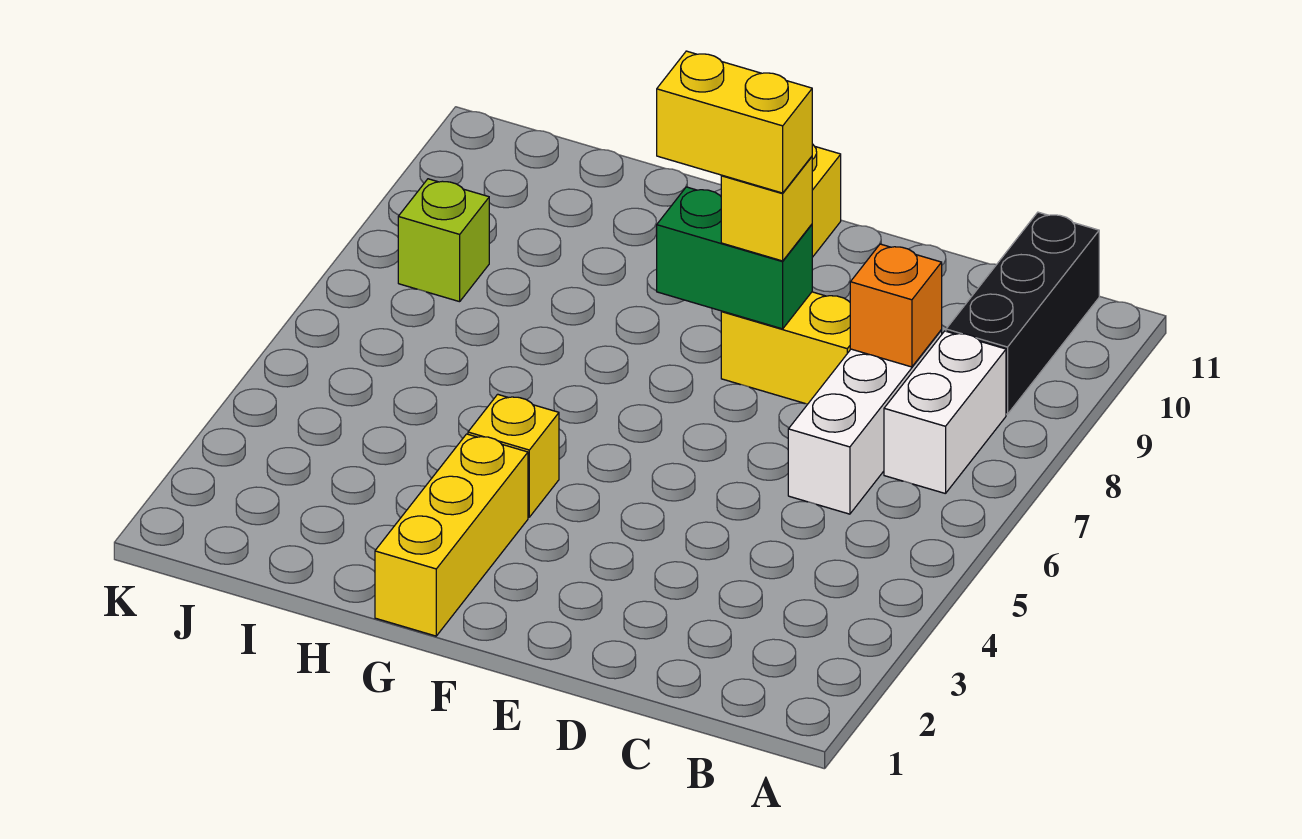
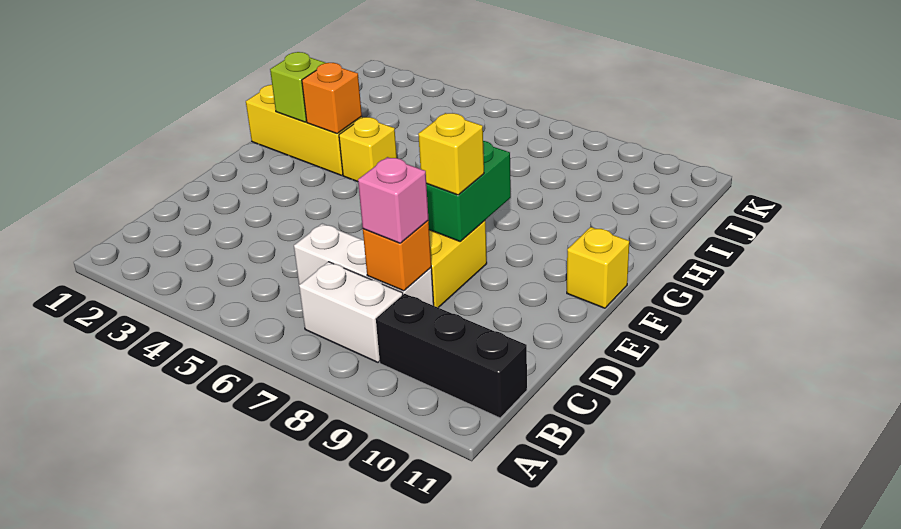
none -> pink brick C8 level 3
yellow brick E8:F8 level 4 -> none
none -> orange brick G3 level 2
lime brick J8 level 1 -> lime brick G2 level 2

